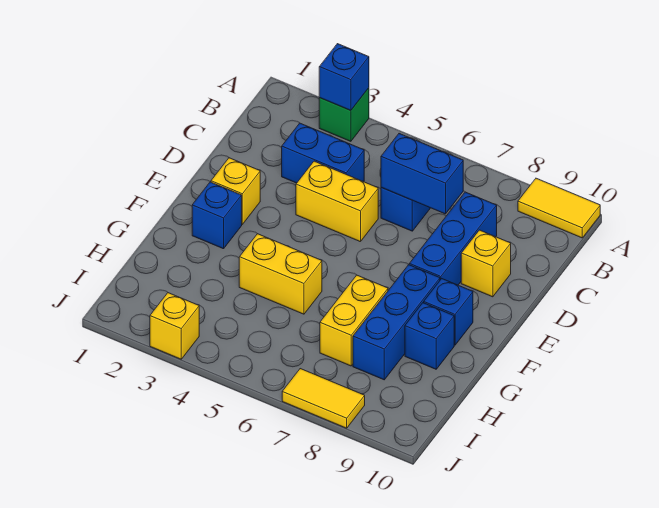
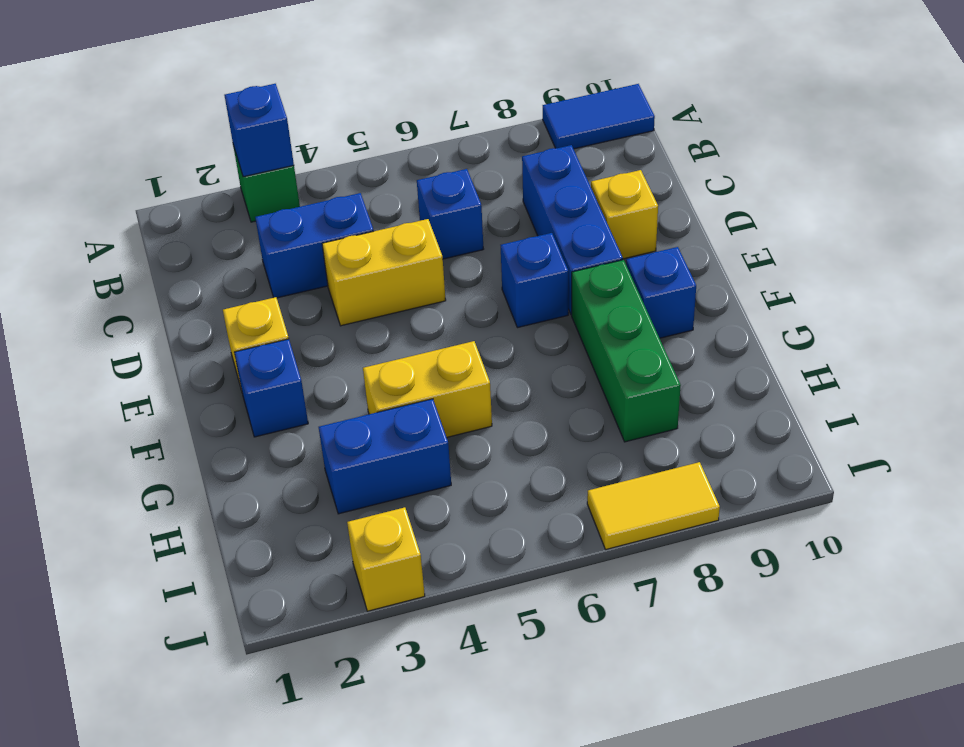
yellow tile A9:A10 level 1 -> blue tile A9:A10 level 1
blue brick C6:C7 level 2 -> blue brick H3:H4 level 1
blue brick F8:H8 level 1 -> green brick F8:H8 level 1
yellow brick G7:H7 level 1 -> none
blue brick G9 level 1 -> blue brick E7 level 1

